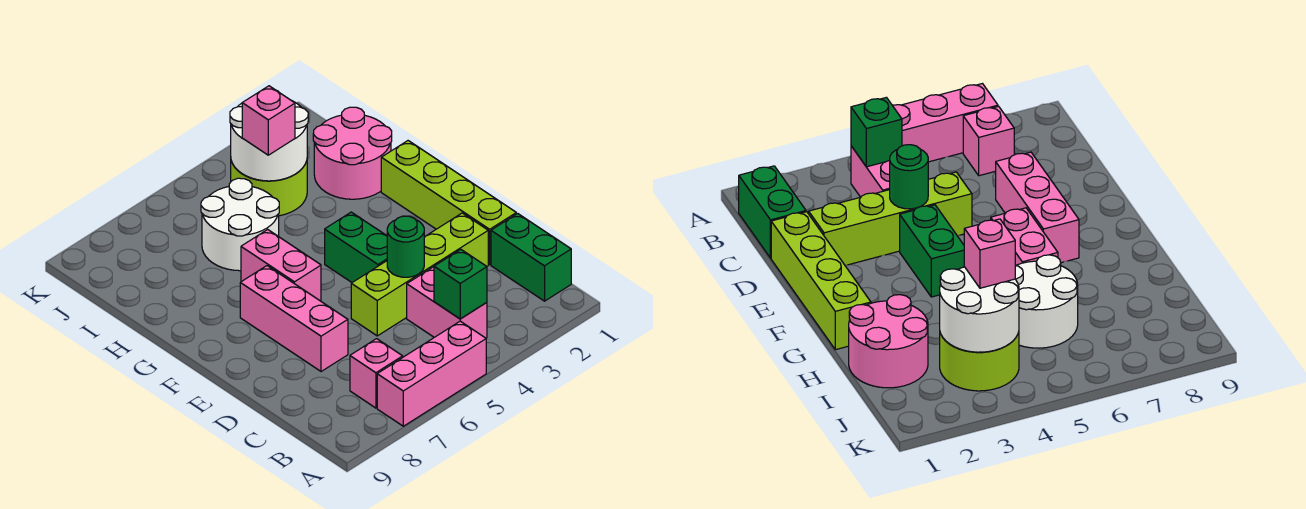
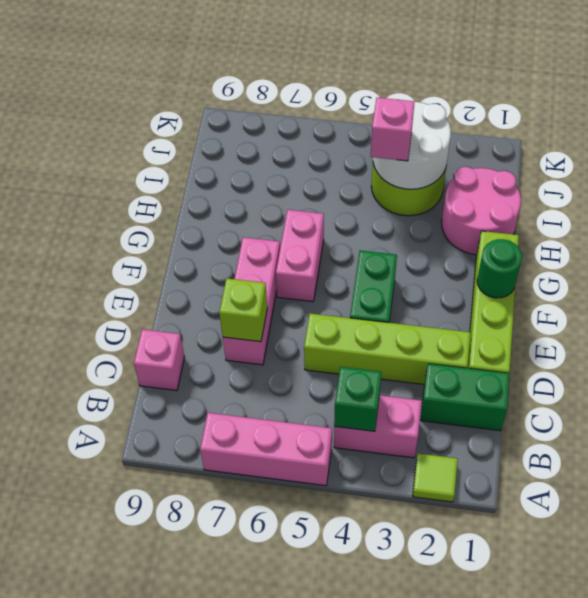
none -> lime tile A2 level 1
green brick B1:C1 level 1 -> green brick C1:C2 level 1
pink brick B4:C4 level 1 -> pink brick B3:B4 level 1
pink brick B7 level 1 -> pink brick C9 level 1
green round brick D4 level 2 -> green round brick F1 level 2
none -> lime brick D7 level 2
white round brick H5:I6 level 1 -> none

